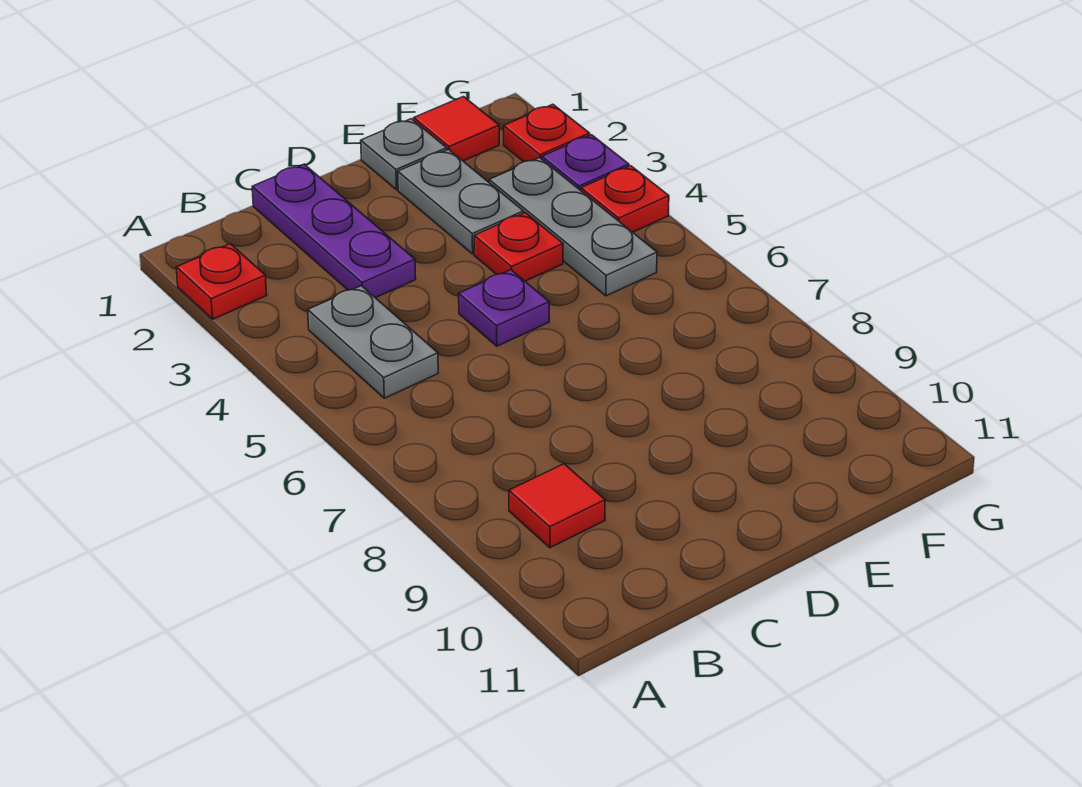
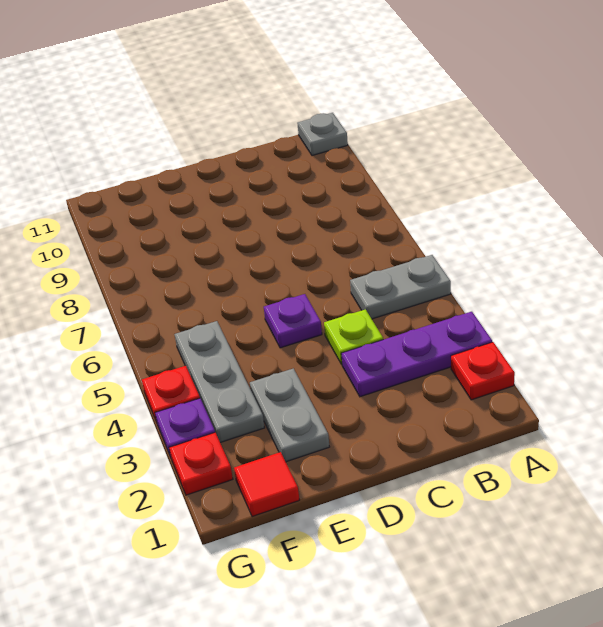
grey plate B4:B5 level 1 -> grey plate A5:B5 level 1
red tile B9 level 1 -> none
purple plate C1:C3 level 1 -> purple plate A3:C3 level 1
none -> lime plate C4 level 1
grey plate E1 level 1 -> grey plate A11 level 1
red plate E4 level 1 -> none

